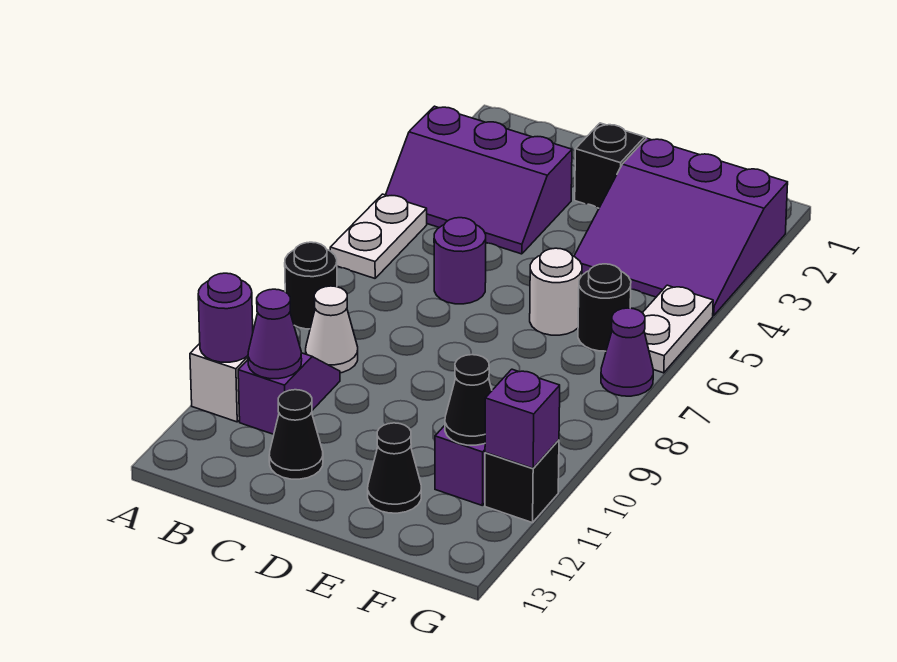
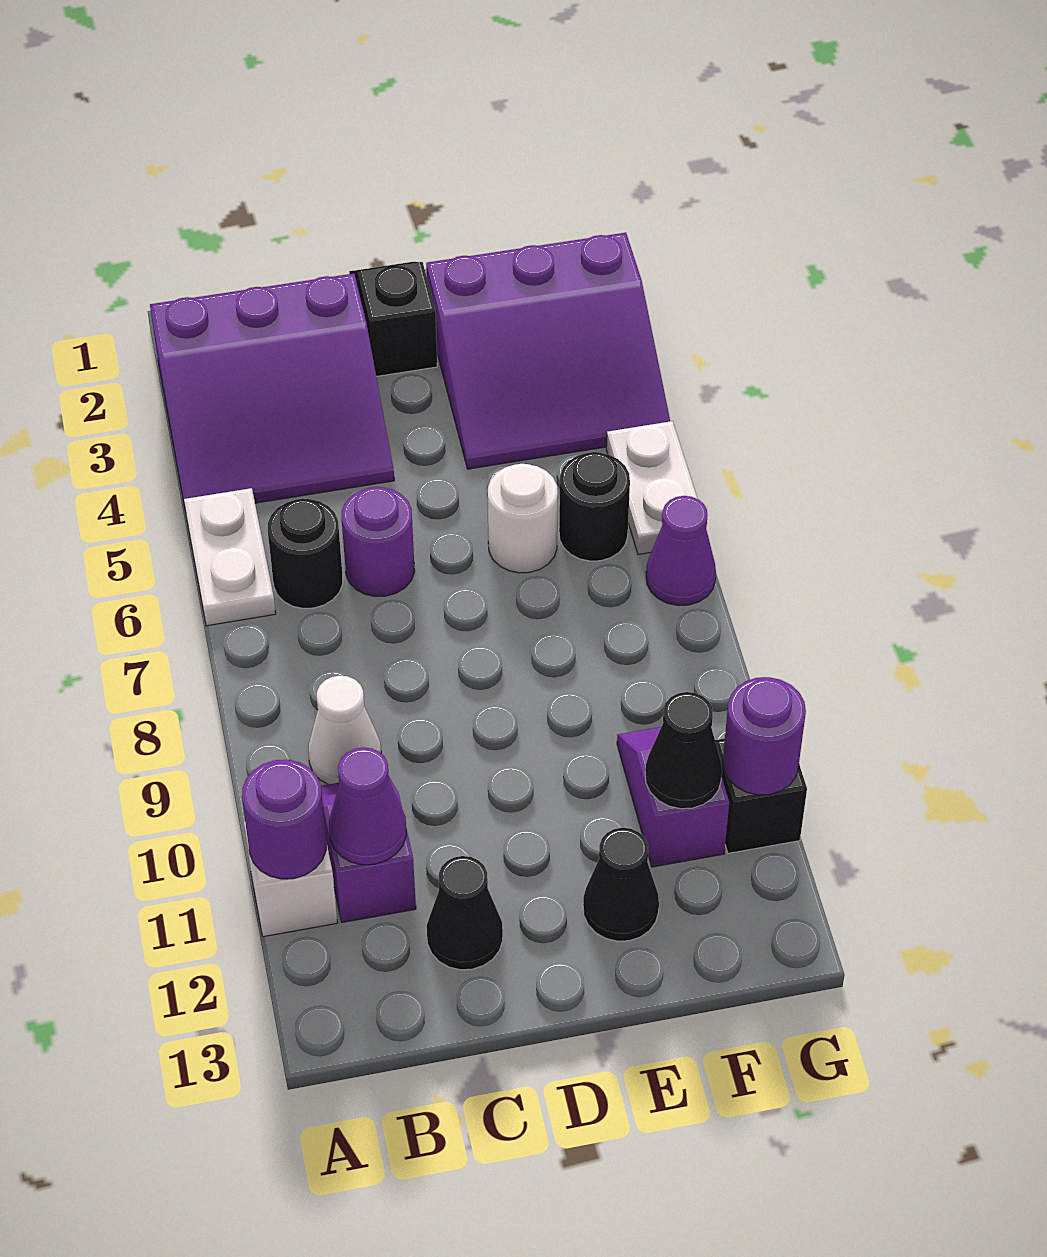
purple slope A3:C4 level 1 top 3 -> purple slope A2:C4 level 1 top 2
black round brick A8 level 1 -> black round brick B6 level 1
purple brick G11 level 2 -> purple round brick G11 level 2

